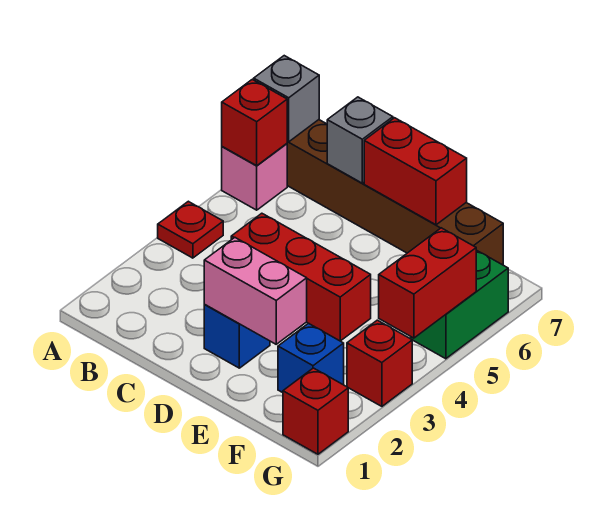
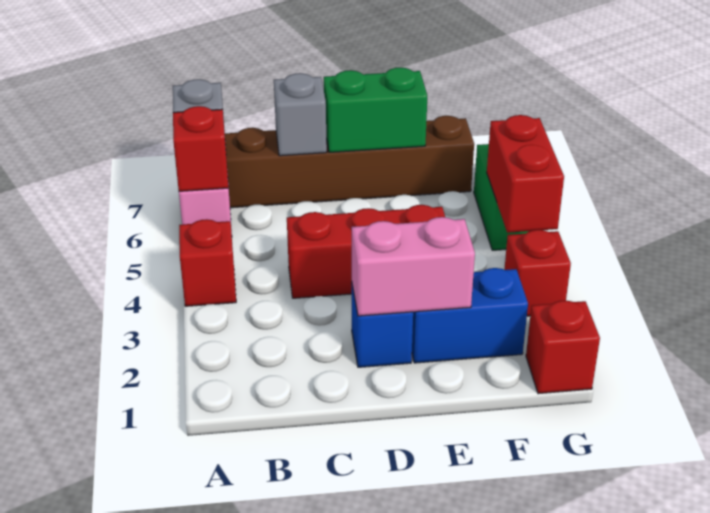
red plate A4 level 1 -> red brick A4 level 1
red brick D7:E7 level 2 -> green brick D7:E7 level 2
blue brick F2 level 1 -> blue brick E2:F2 level 1

